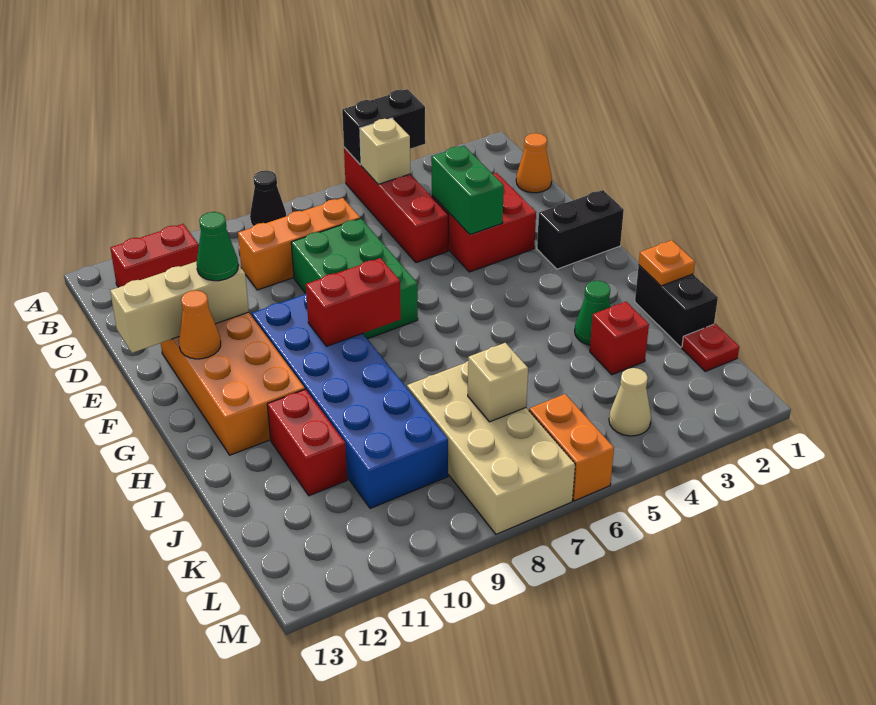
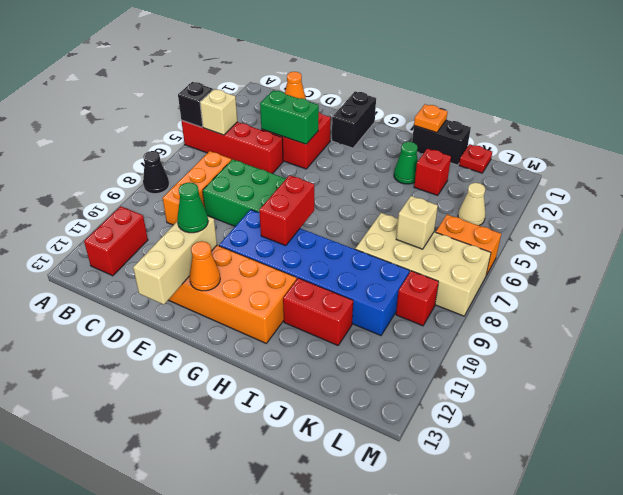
black brick A4:A5 level 2 -> black brick A5 level 2
none -> red brick L9 level 1

